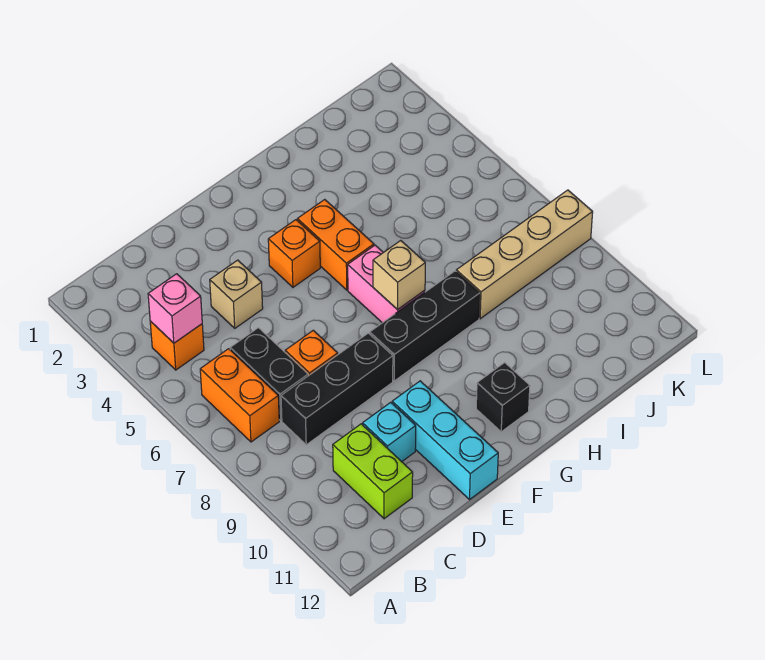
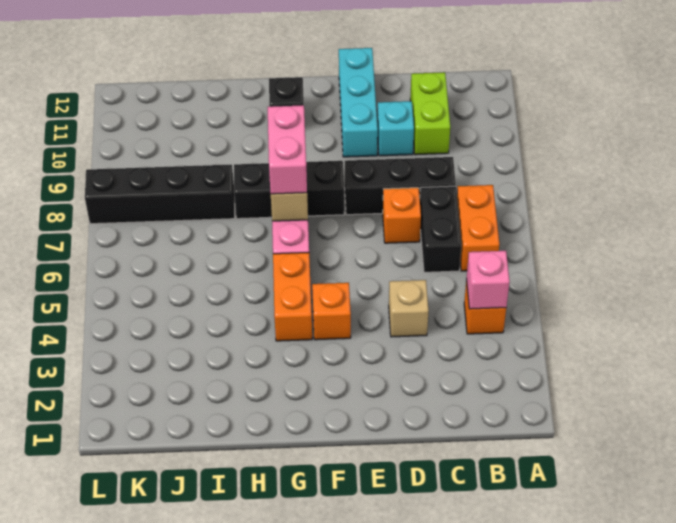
none -> pink brick G7:G8 level 3
tan brick I8:L8 level 1 -> black brick I8:L8 level 1

